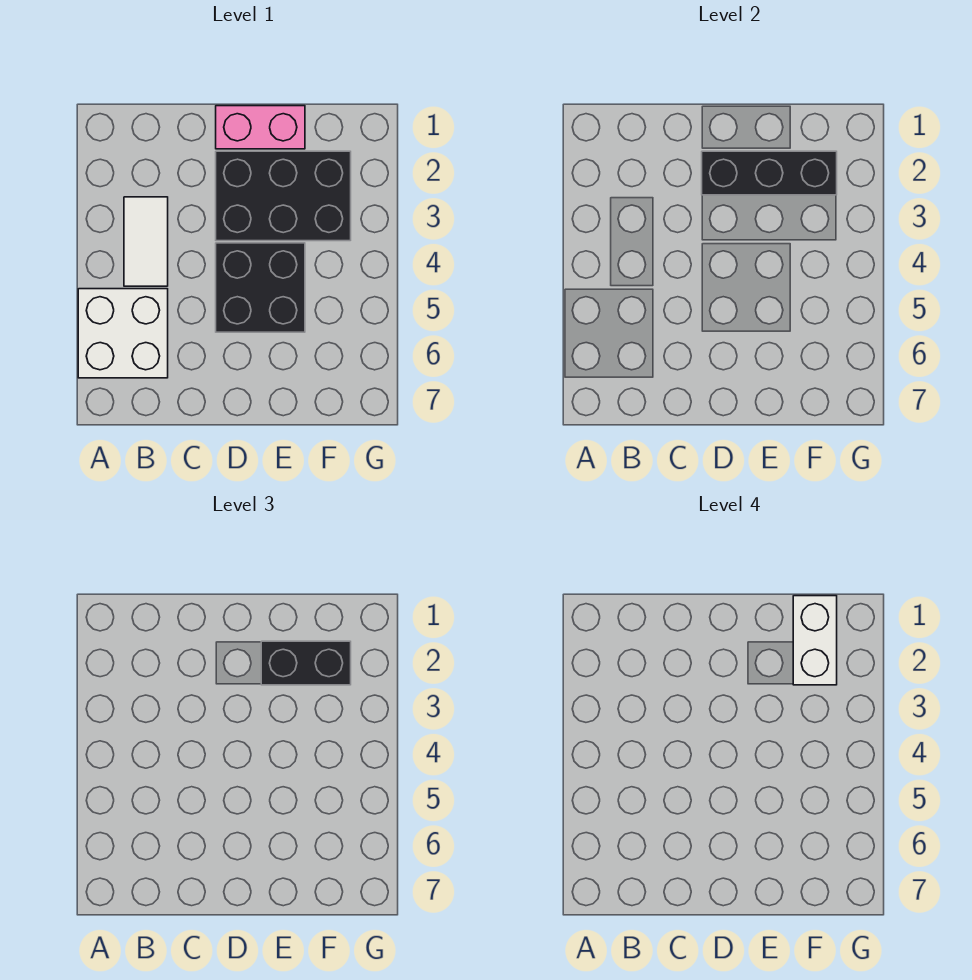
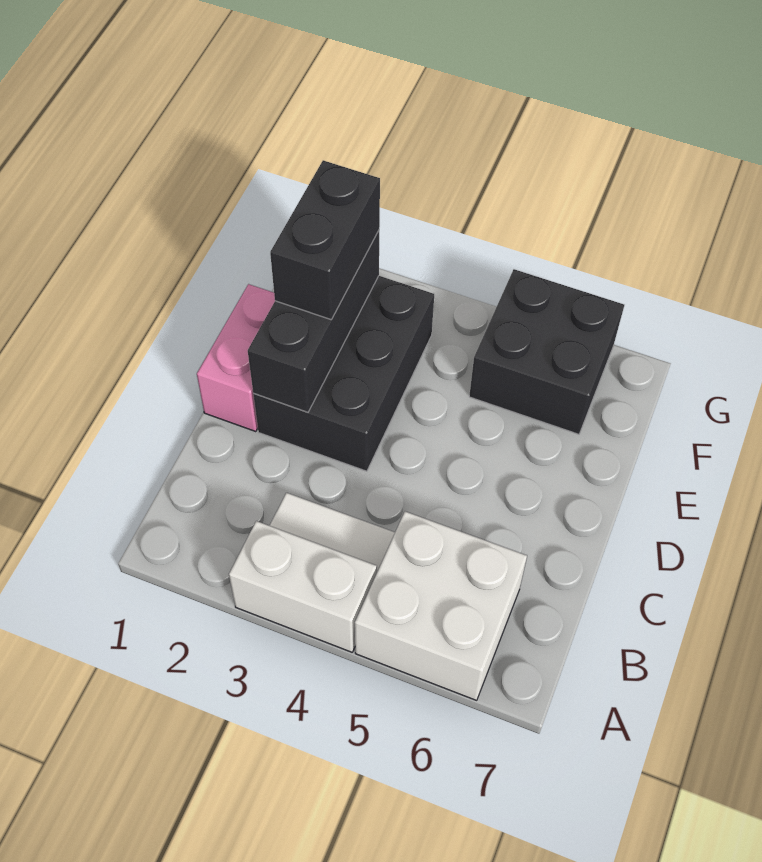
black brick D4:E5 level 1 -> black brick F5:G6 level 1
white brick F1:F2 level 4 -> white brick A3:A4 level 1

